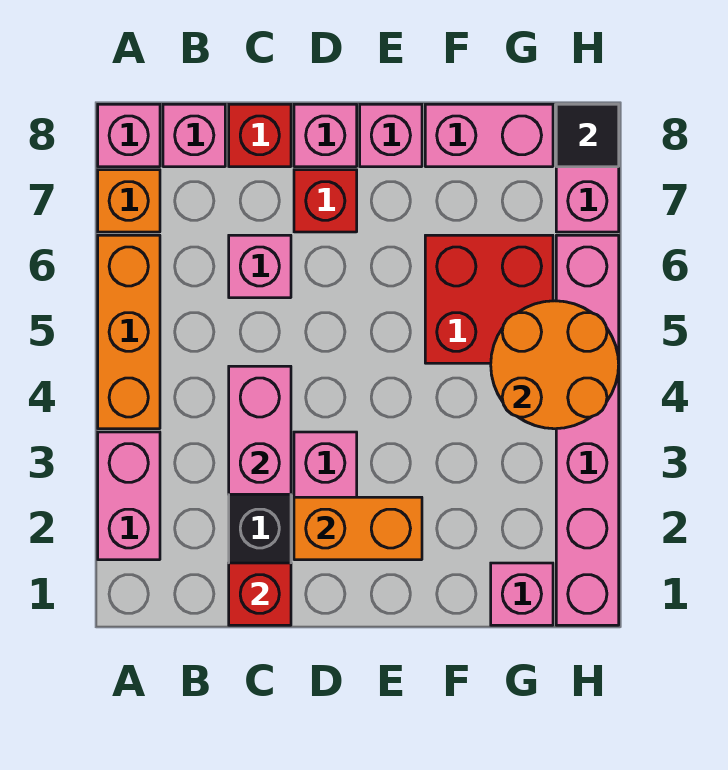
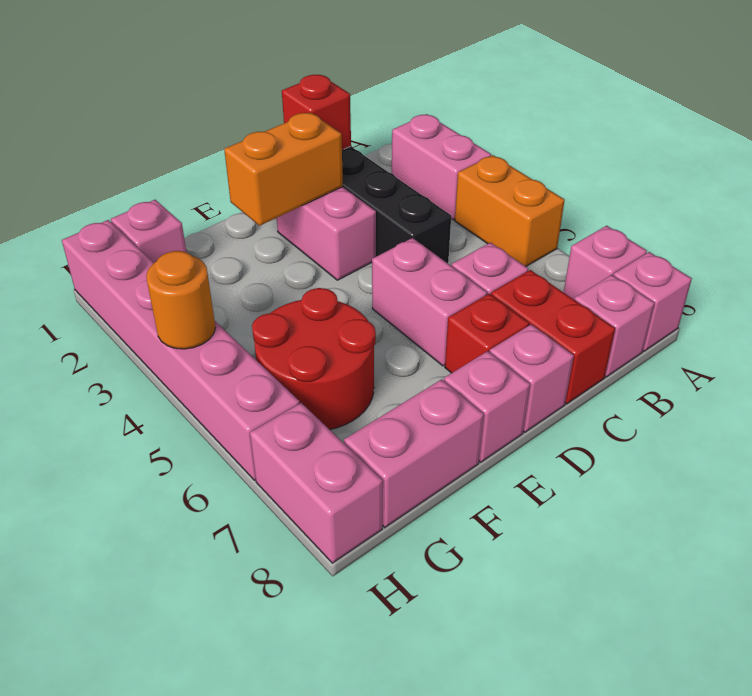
orange brick A4:A6 level 1 -> orange brick A4:A5 level 1
orange brick A7 level 1 -> pink brick A7 level 1
pink brick C3:C4 level 2 -> pink brick D5:D6 level 1
red brick C8 level 1 -> red brick C7:C8 level 1
red brick F5:G6 level 1 -> red round brick F5:G6 level 1
orange round brick G4:H5 level 2 -> orange round brick H4 level 2
black tile H8 level 2 -> none

